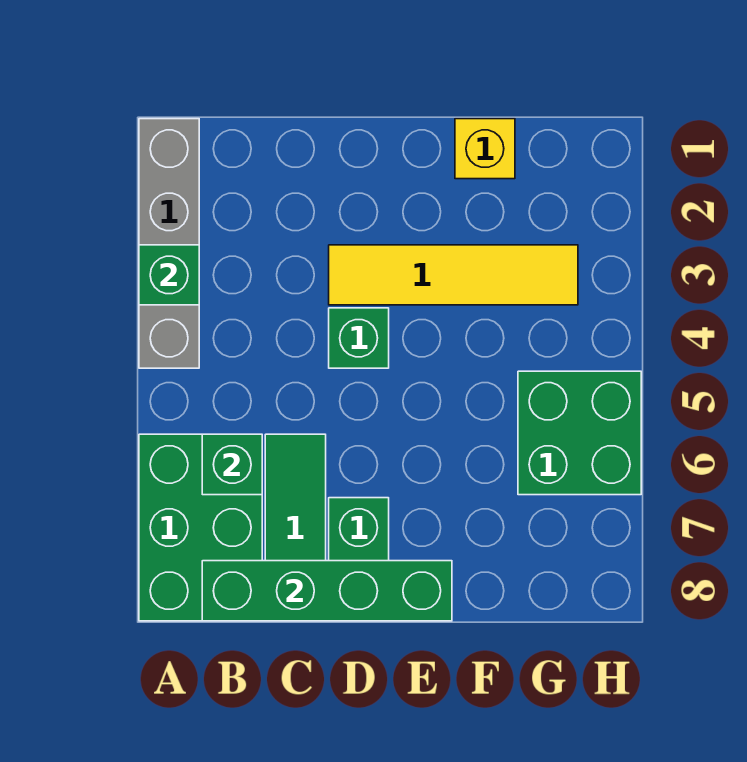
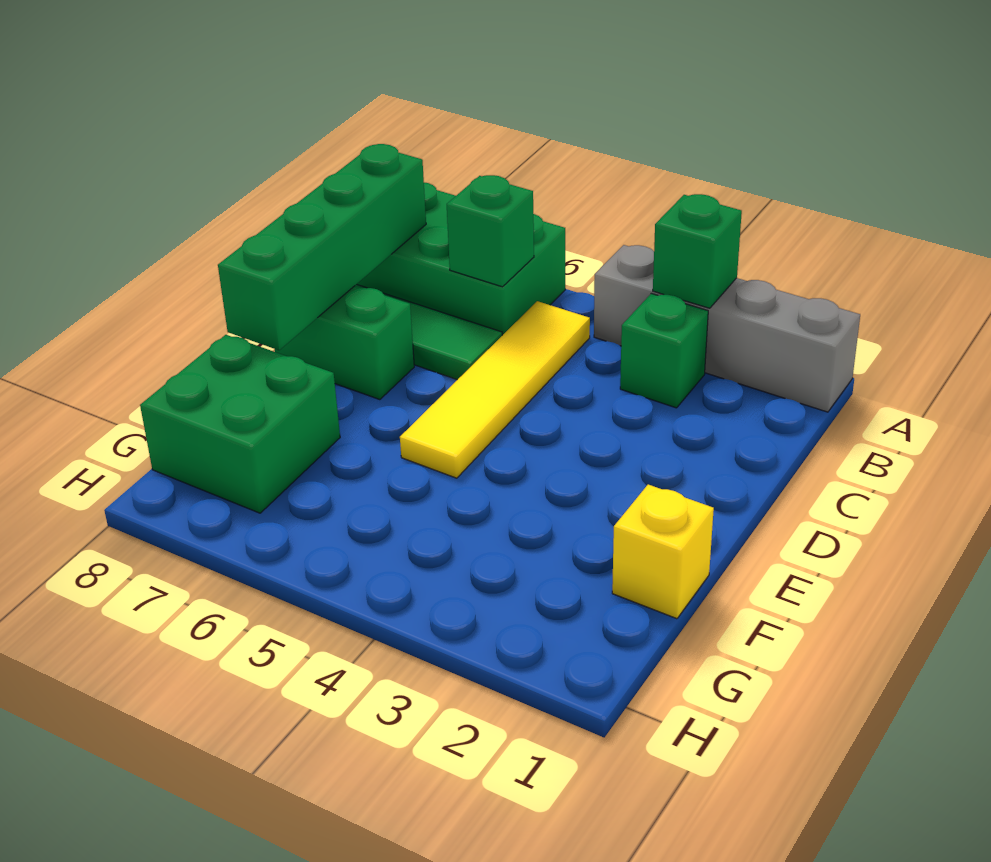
yellow tile D3:G3 level 1 -> yellow tile B5:E5 level 1
green brick D4 level 1 -> green brick B3 level 1
green brick G5:H6 level 1 -> green brick F7:G8 level 1

